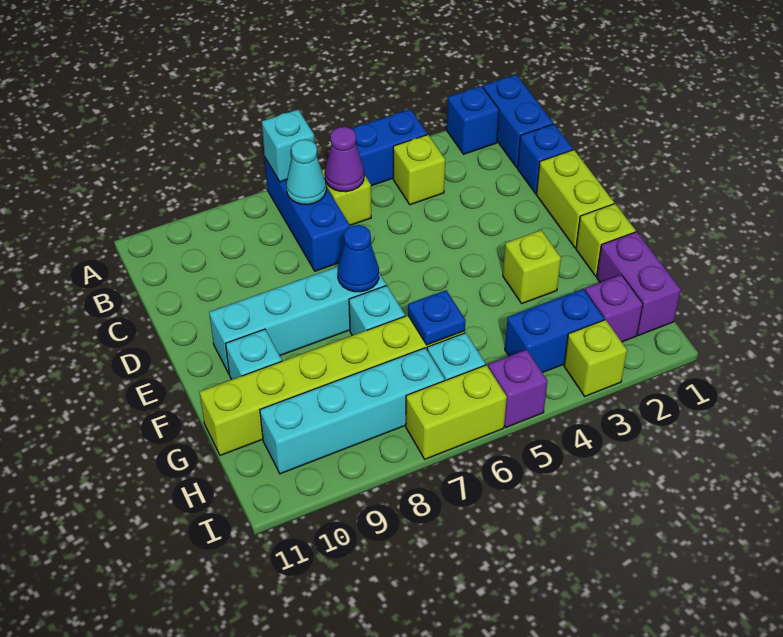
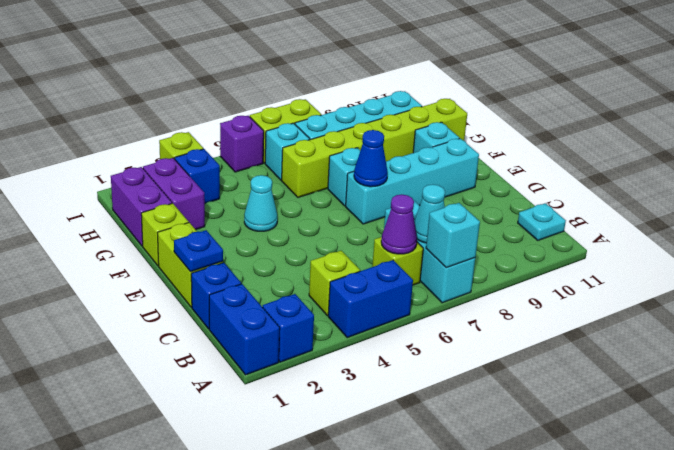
blue brick A7:C7 level 1 -> cyan brick A7:C7 level 1
none -> cyan plate B11 level 1
lime brick F3 level 1 -> none
none -> cyan cone F4 level 1
blue plate G6 level 2 -> blue plate D1 level 2
purple brick H2 level 1 -> purple brick G2:H2 level 1
blue brick H3:H4 level 1 -> blue brick H3 level 1

